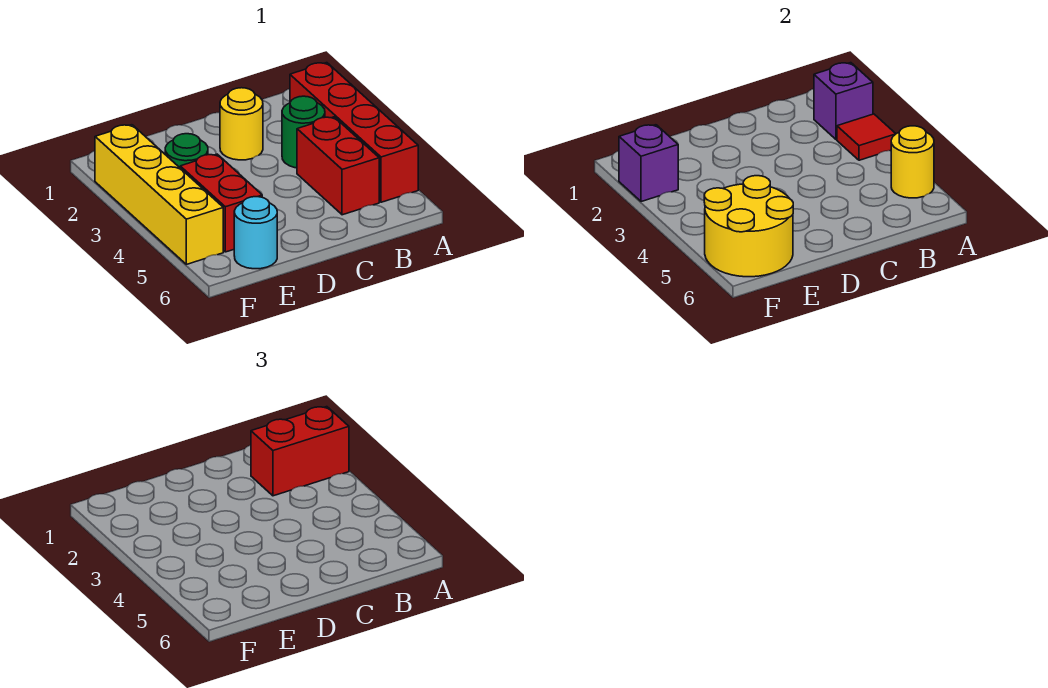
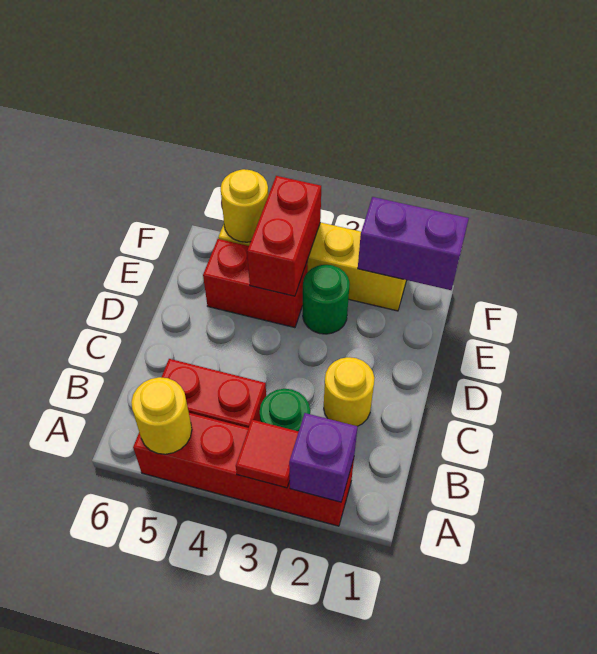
red brick A2:B2 level 3 -> red brick E4:F4 level 2
yellow round brick E5:F6 level 2 -> yellow round brick F5 level 2
cyan round brick E6 level 1 -> none
purple brick F2 level 2 -> purple brick F1:F2 level 2

